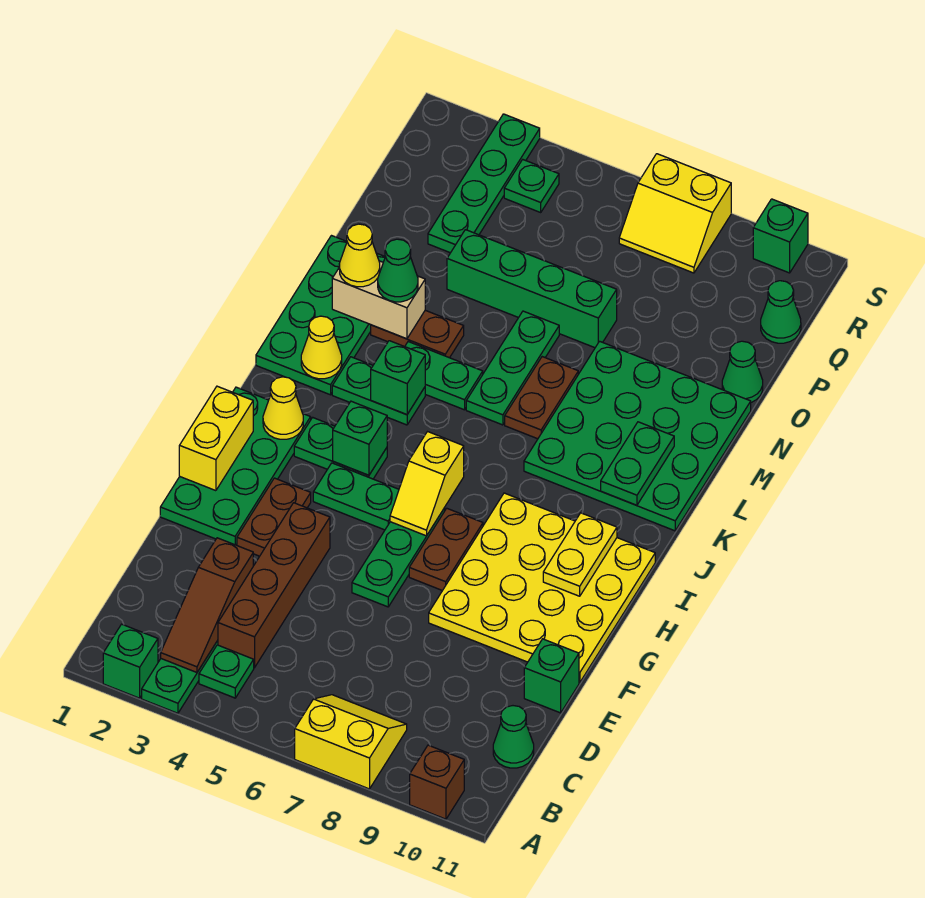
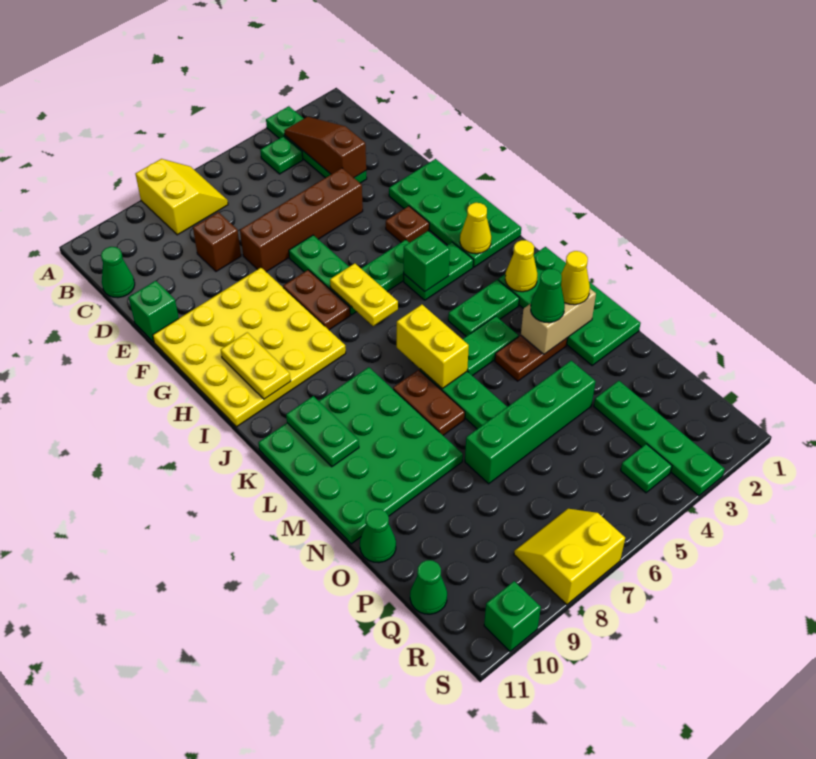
green brick A2 level 1 -> none
yellow slope A7:B8 level 1 top A -> yellow slope A7:B8 level 1 top 8
brown brick A10 level 1 -> brown brick D8 level 1
brown brick C4:F4 level 1 -> brown brick E4:E7 level 1
brown plate F3:G3 level 1 -> brown plate G3 level 1
yellow brick G1:H1 level 2 -> yellow brick K6:L6 level 2
yellow slope H6:I6 level 2 top I -> yellow plate H6:I6 level 2
green brick K4 level 2 -> none

